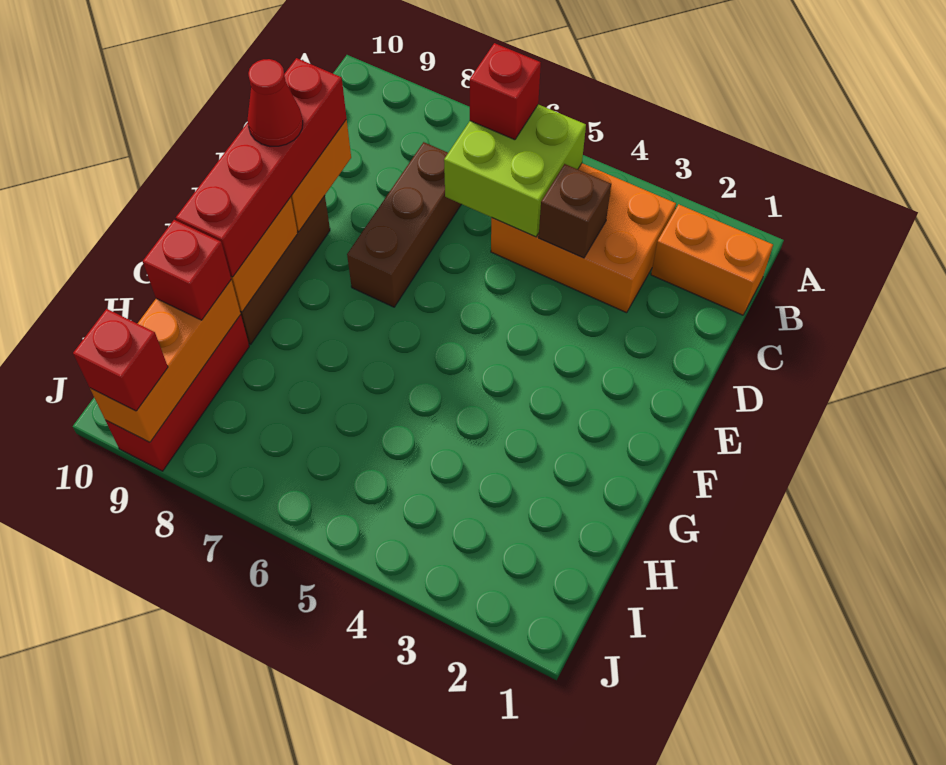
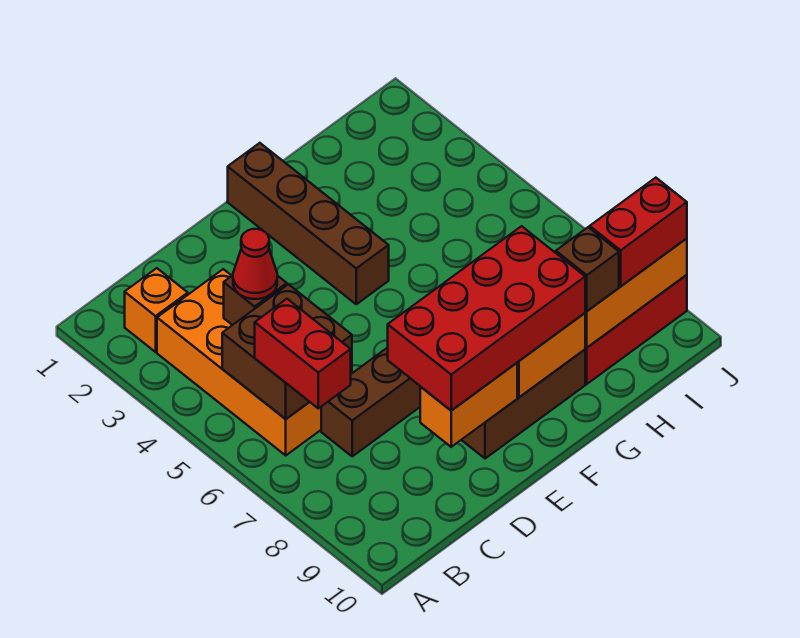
orange brick B1:B2 level 1 -> orange brick B2 level 1
orange brick B3:C5 level 1 -> orange brick B3:C6 level 1
lime brick B5:C6 level 2 -> brown brick B5:C6 level 2
red brick B6 level 3 -> red brick B6:B7 level 3
red brick D9:G9 level 3 -> red brick D8:G9 level 3
red cone E9 level 4 -> red cone C4 level 3
none -> brown brick F1:F4 level 1
red brick H9 level 3 -> brown brick H9 level 3
red brick J9 level 3 -> red brick I9:J9 level 3

